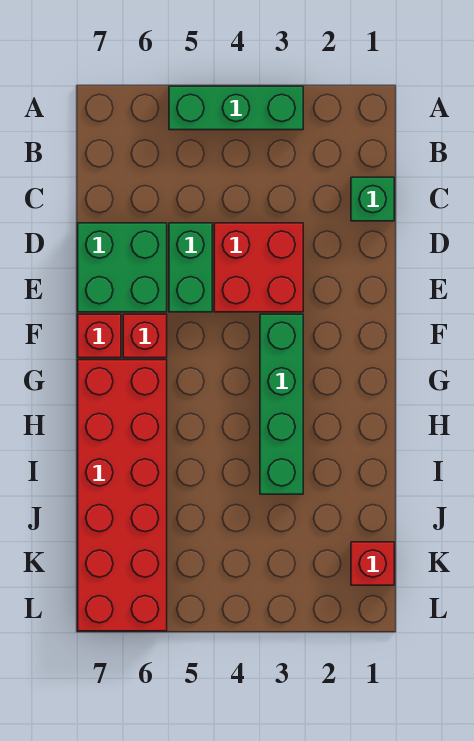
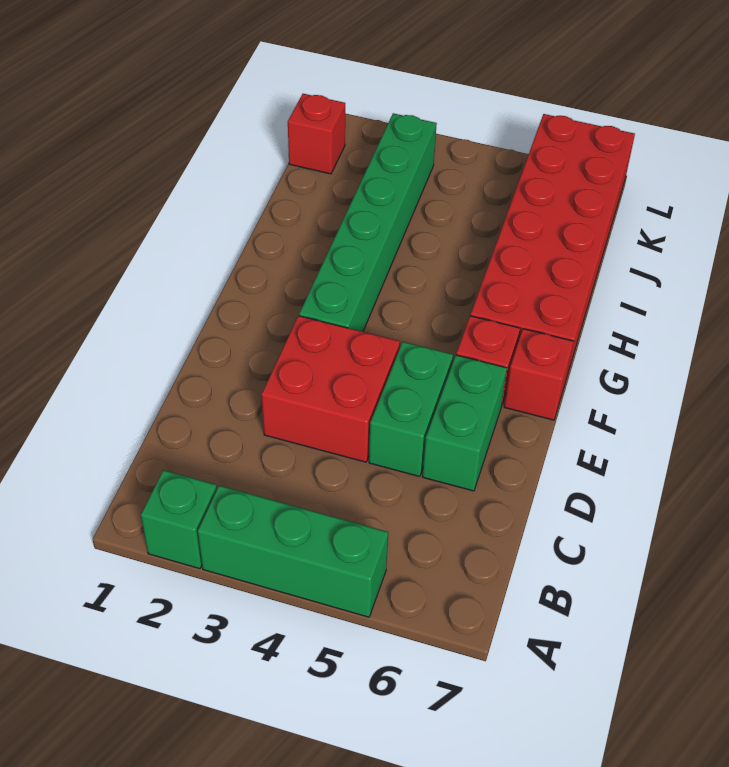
green brick C1 level 1 -> green brick A2 level 1
green brick D6:E7 level 1 -> green brick D6:E6 level 1
green brick F3:I3 level 1 -> green brick F3:K3 level 1

